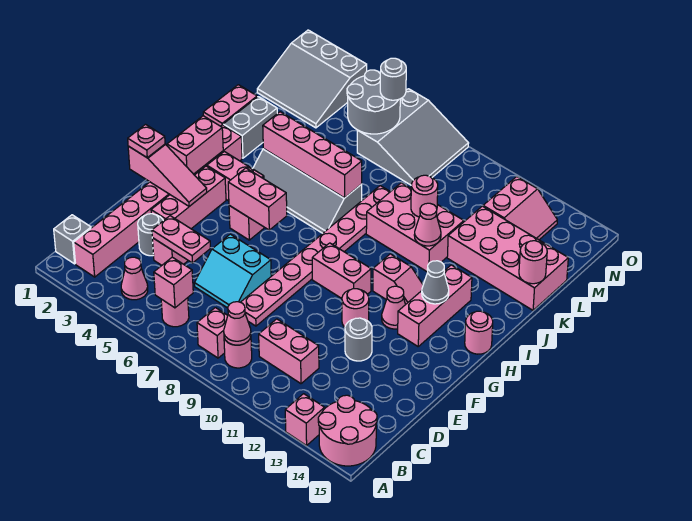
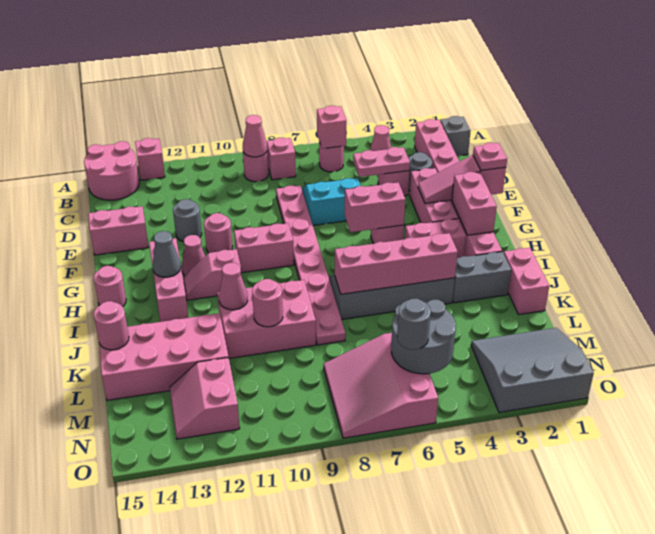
pink brick C10:C11 level 1 -> pink brick E14:E15 level 1
grey brick J2:K2 level 1 -> grey brick J2:J3 level 1
grey slope M6:O8 level 1 top 6 -> pink slope M6:O8 level 1 top 6

